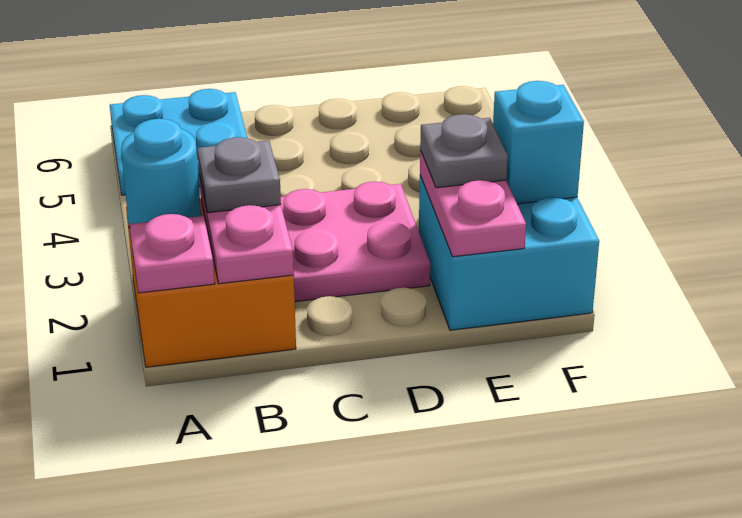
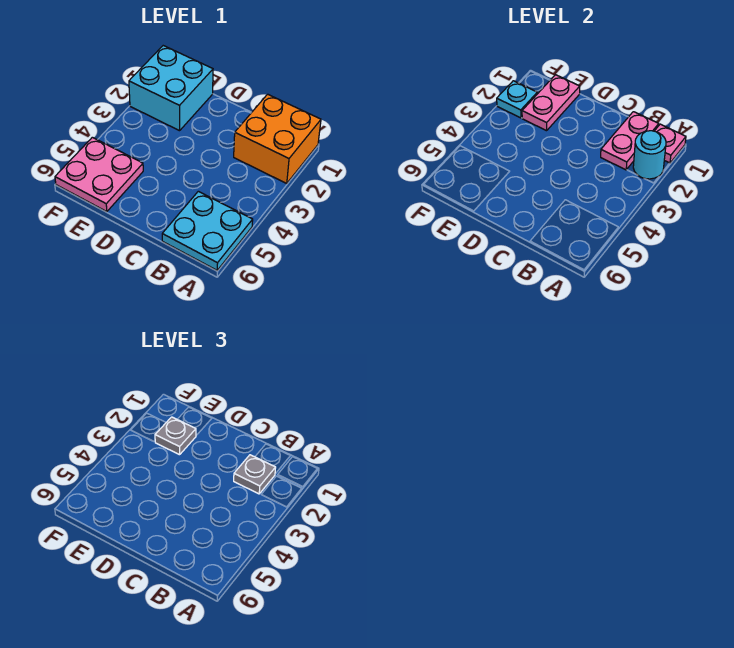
pink plate C2:D3 level 1 -> pink plate E5:F6 level 1
cyan brick F2 level 2 -> cyan plate F2 level 2

